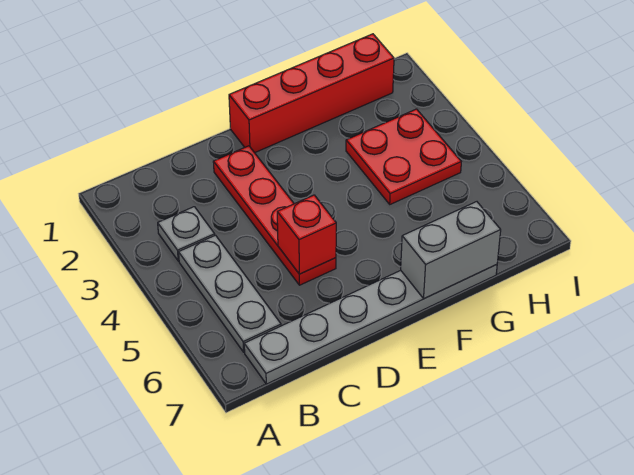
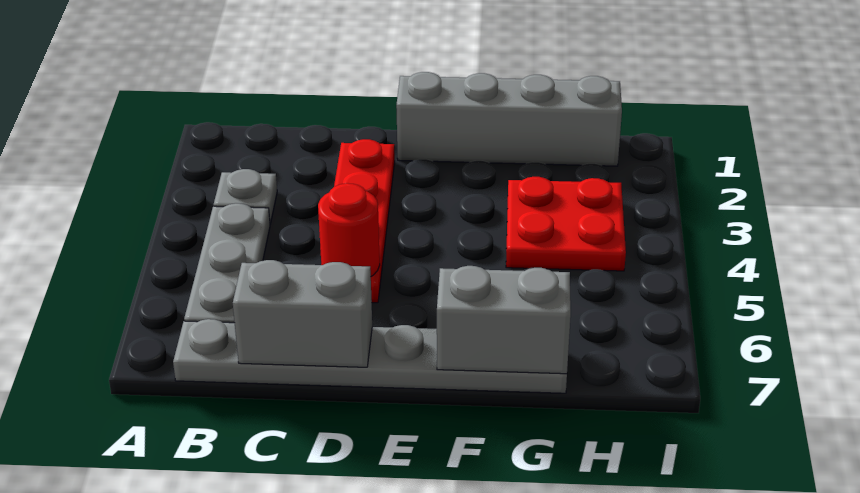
none -> grey brick C7:D7 level 2
red brick D5 level 2 -> red round brick D5 level 2
red brick E1:H1 level 1 -> grey brick E1:H1 level 1

